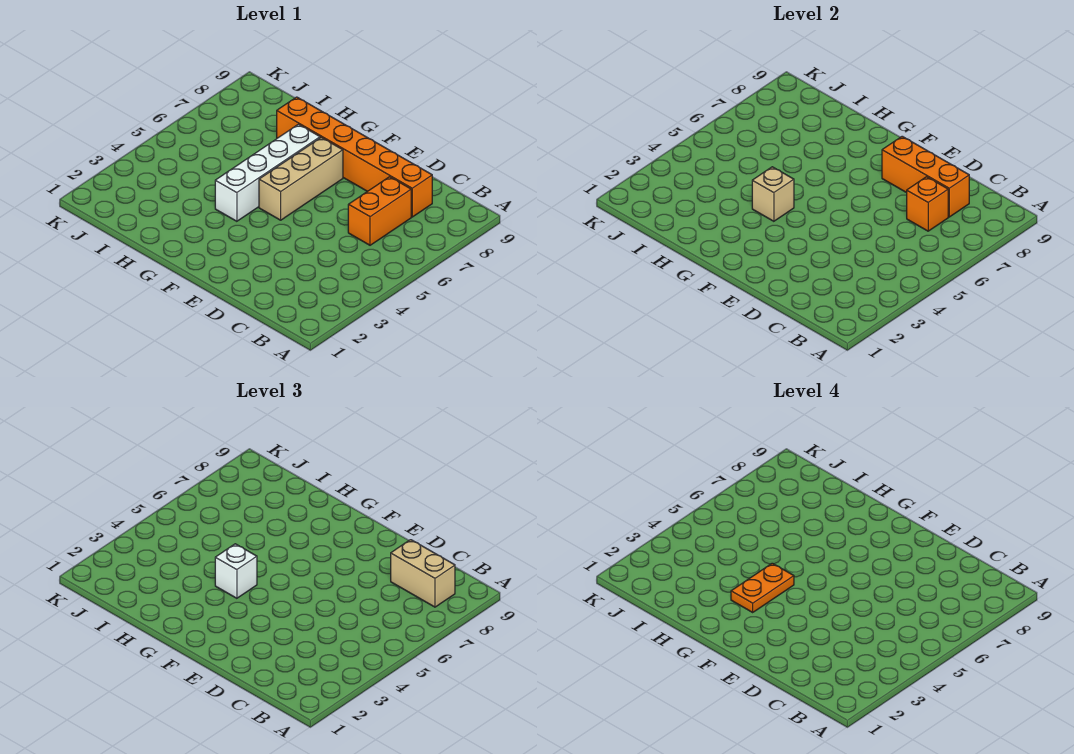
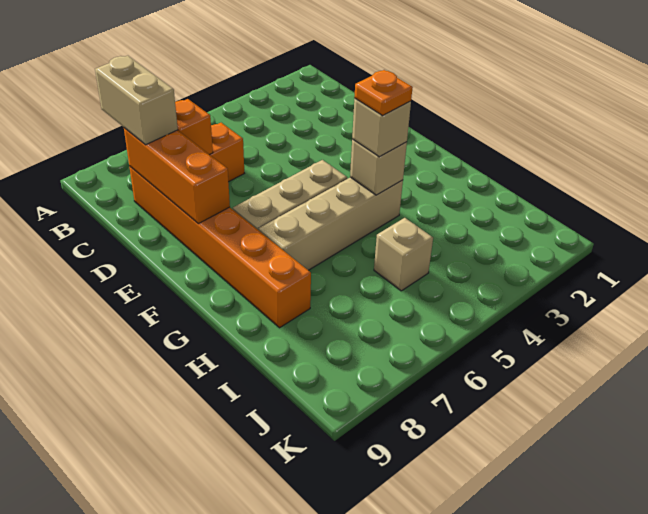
orange plate G3:G4 level 4 -> orange plate G4 level 4
white brick G4:G7 level 1 -> tan brick G4:G7 level 1
white brick G4 level 3 -> tan brick G4 level 3
none -> tan brick I5 level 1

